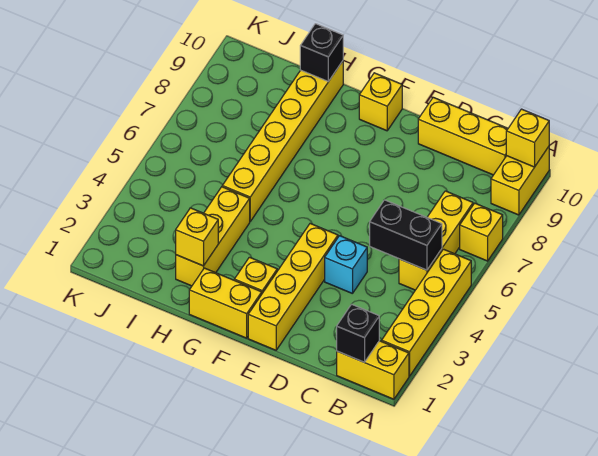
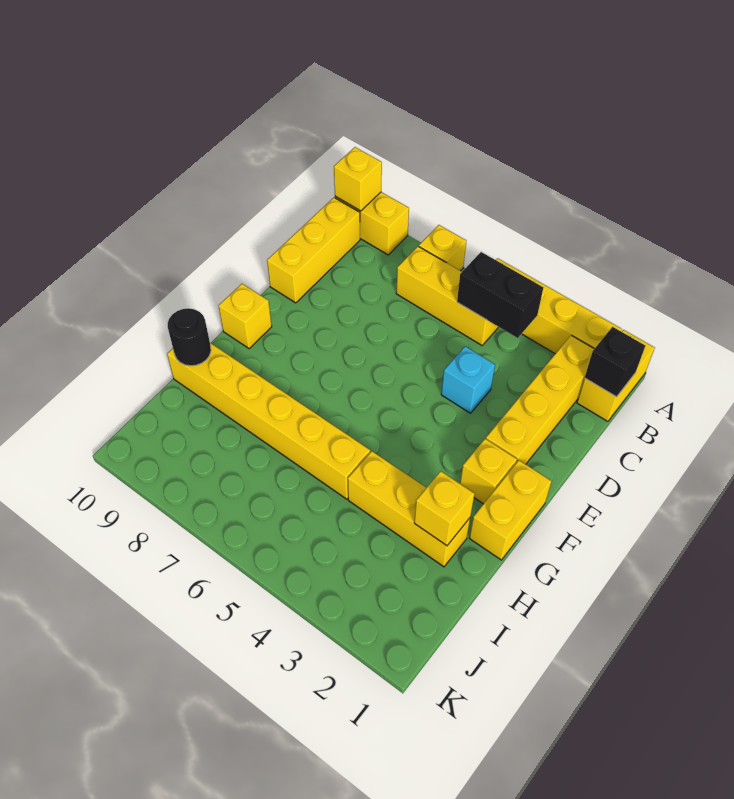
black brick B5:C5 level 2 -> black brick B4:B5 level 2
yellow brick E1:E4 level 1 -> yellow brick B2:E2 level 1
black brick H10 level 2 -> black round brick H10 level 2

